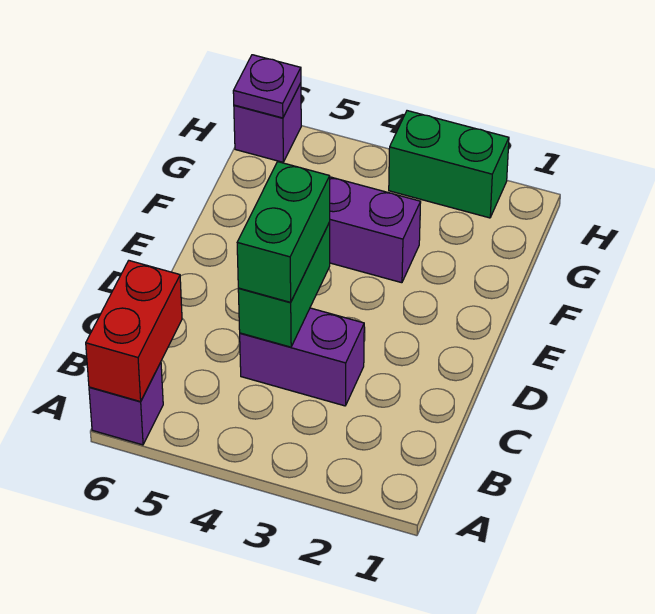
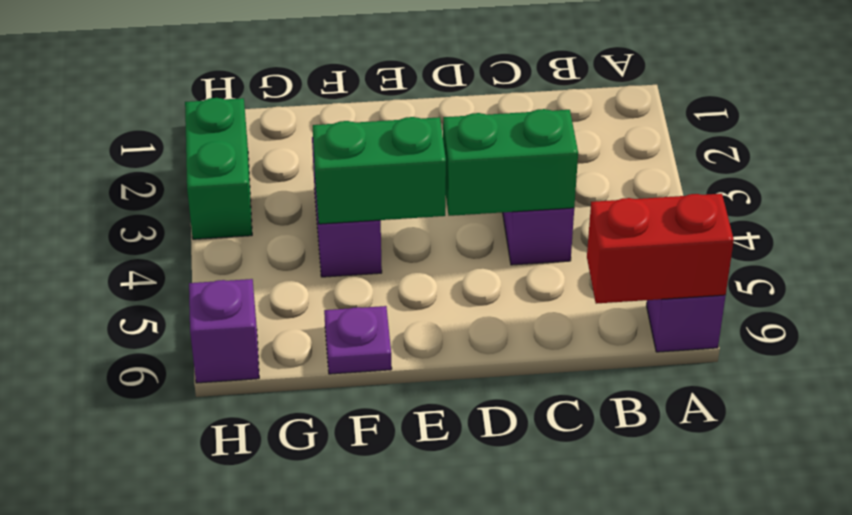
green brick C4:D4 level 3 -> green brick E4:F4 level 2
purple plate H6 level 2 -> purple plate F6 level 1

